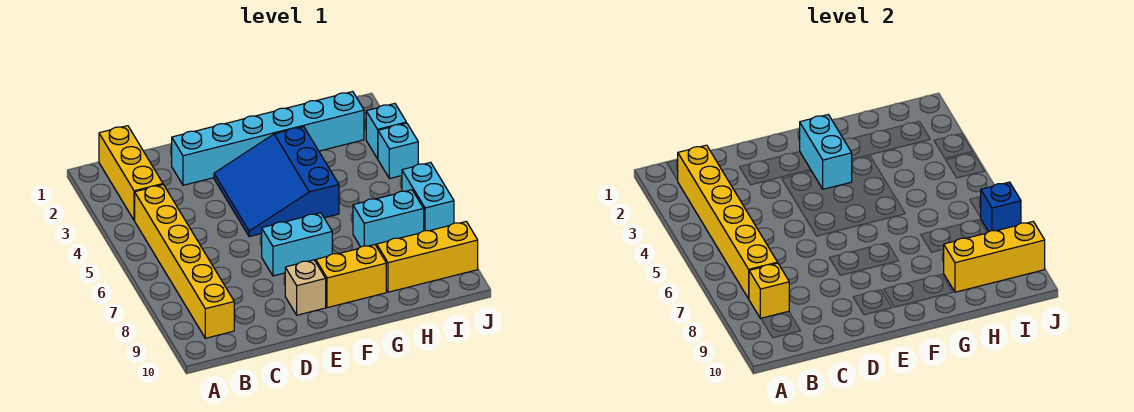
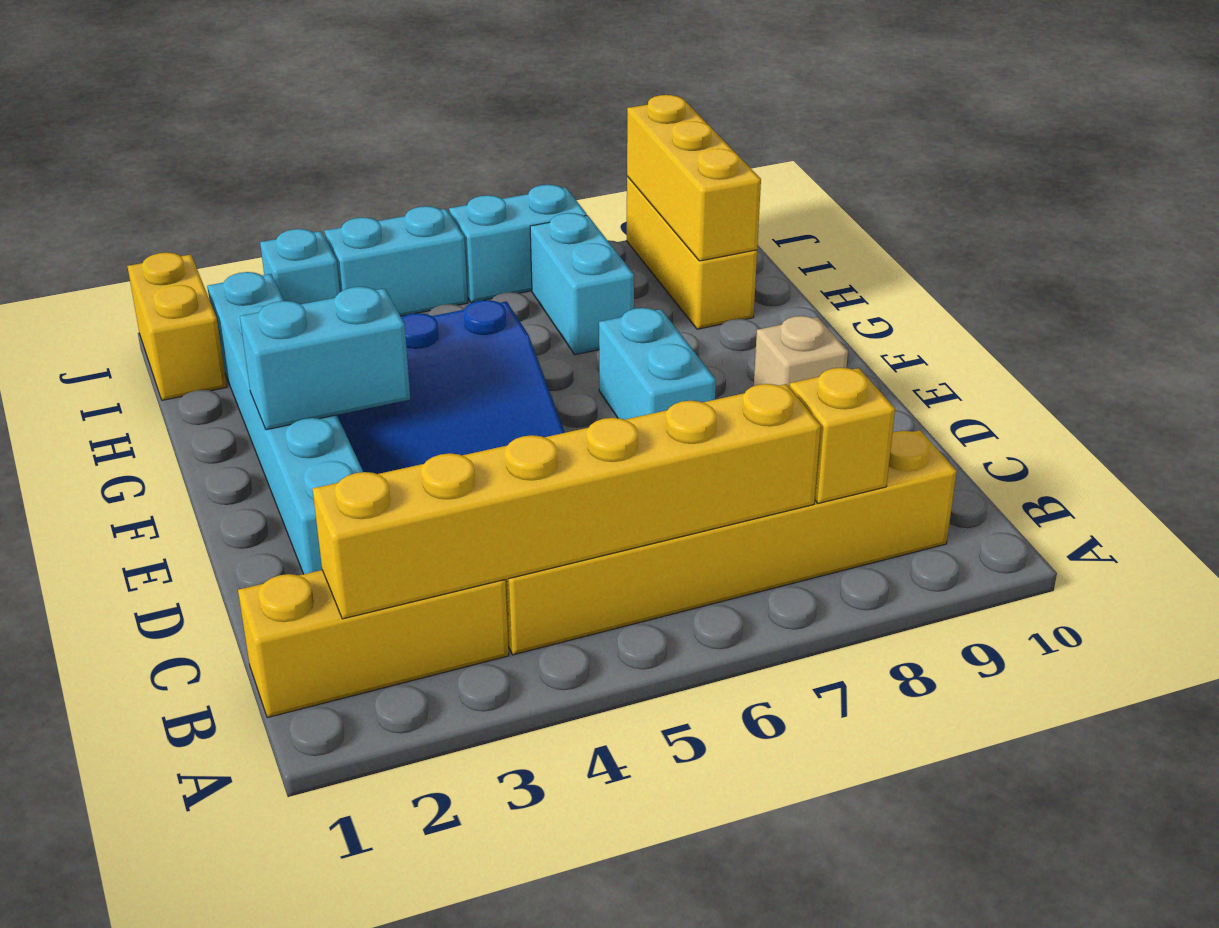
yellow brick F9:G9 level 1 -> yellow brick I1:J1 level 1
cyan brick J4 level 1 -> cyan brick J4:J5 level 1
blue brick J7 level 2 -> none

